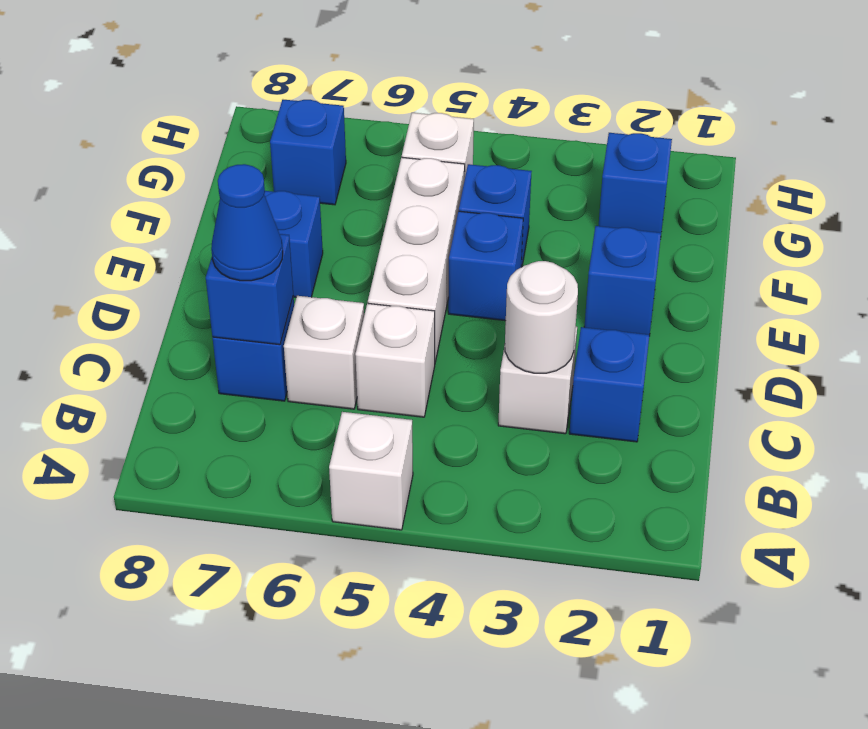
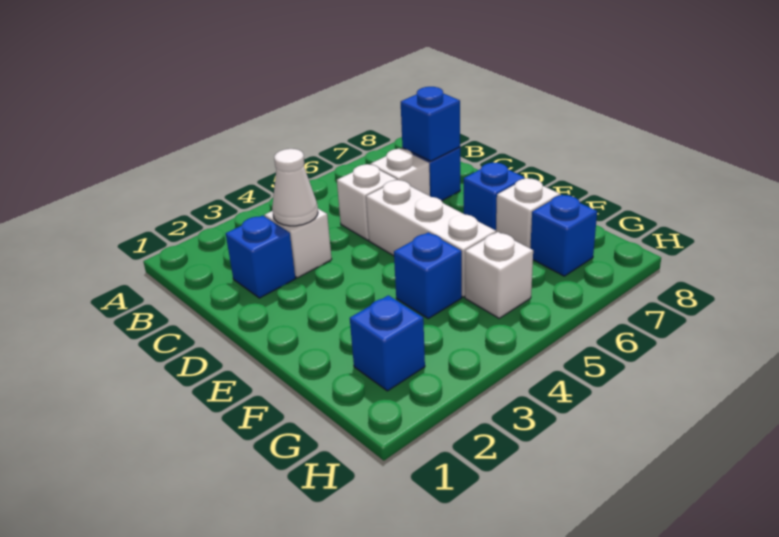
white brick A5 level 1 -> white brick F7 level 1
white round brick C3 level 2 -> white cone C3 level 2
blue cone C7 level 3 -> none
blue brick E2 level 1 -> none
blue brick E4 level 1 -> none

